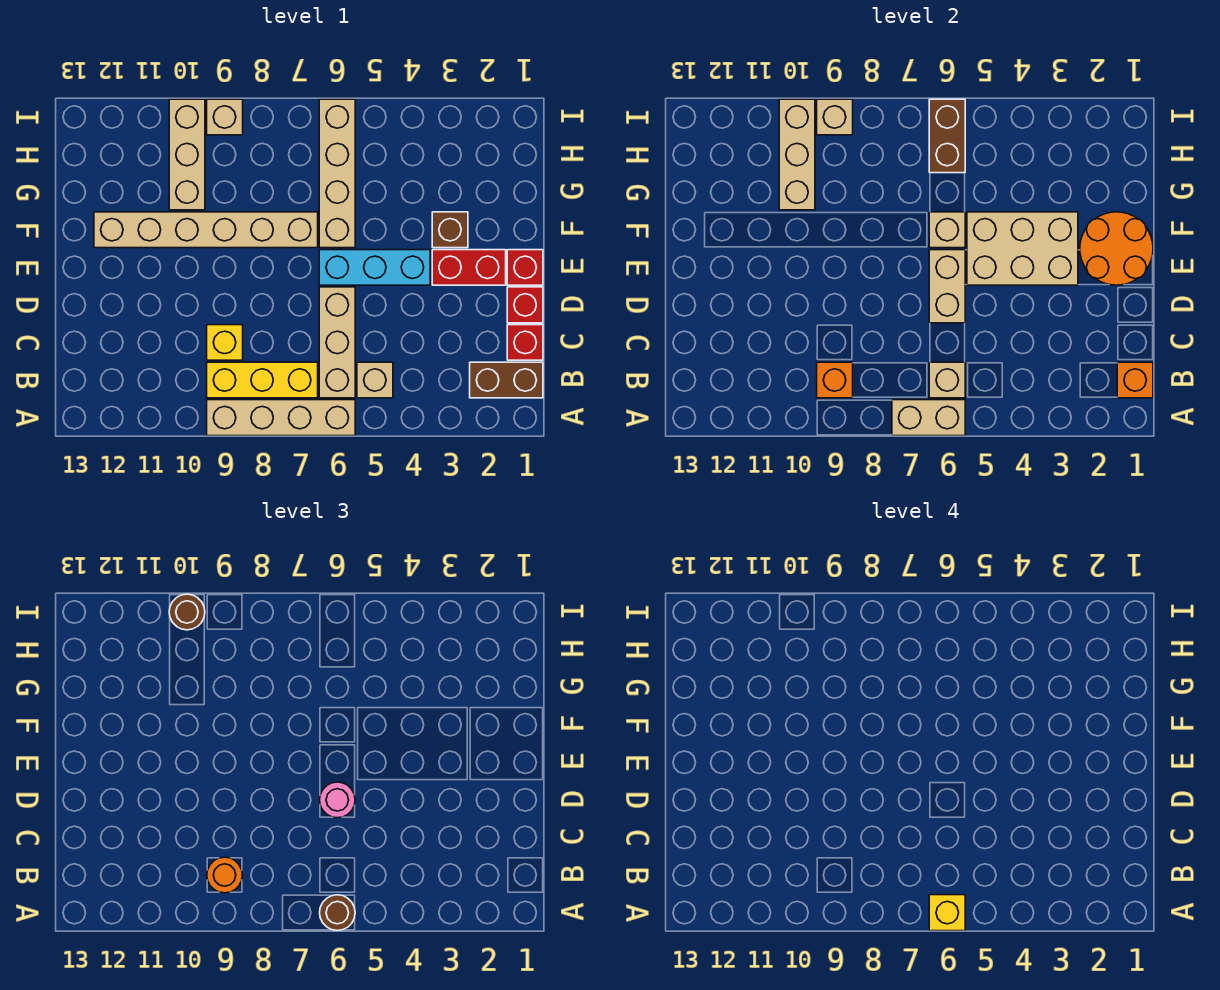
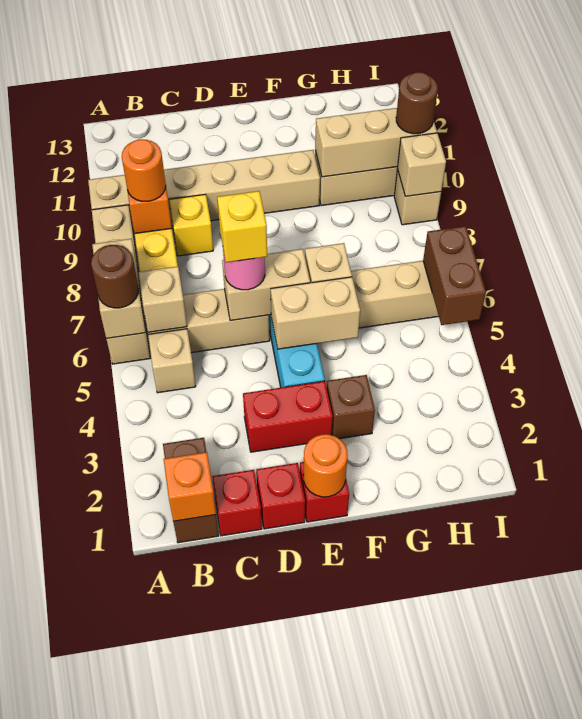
yellow brick A6 level 4 -> yellow brick D6 level 4
orange round brick E1:F2 level 2 -> orange round brick E1 level 2
red brick E2:E3 level 1 -> red brick D3:E3 level 1
tan brick E3:F5 level 2 -> tan brick E5:F5 level 2
tan brick F7:F12 level 1 -> tan brick A10:F10 level 1
brown brick H6:I6 level 2 -> brown brick I5:I6 level 2

